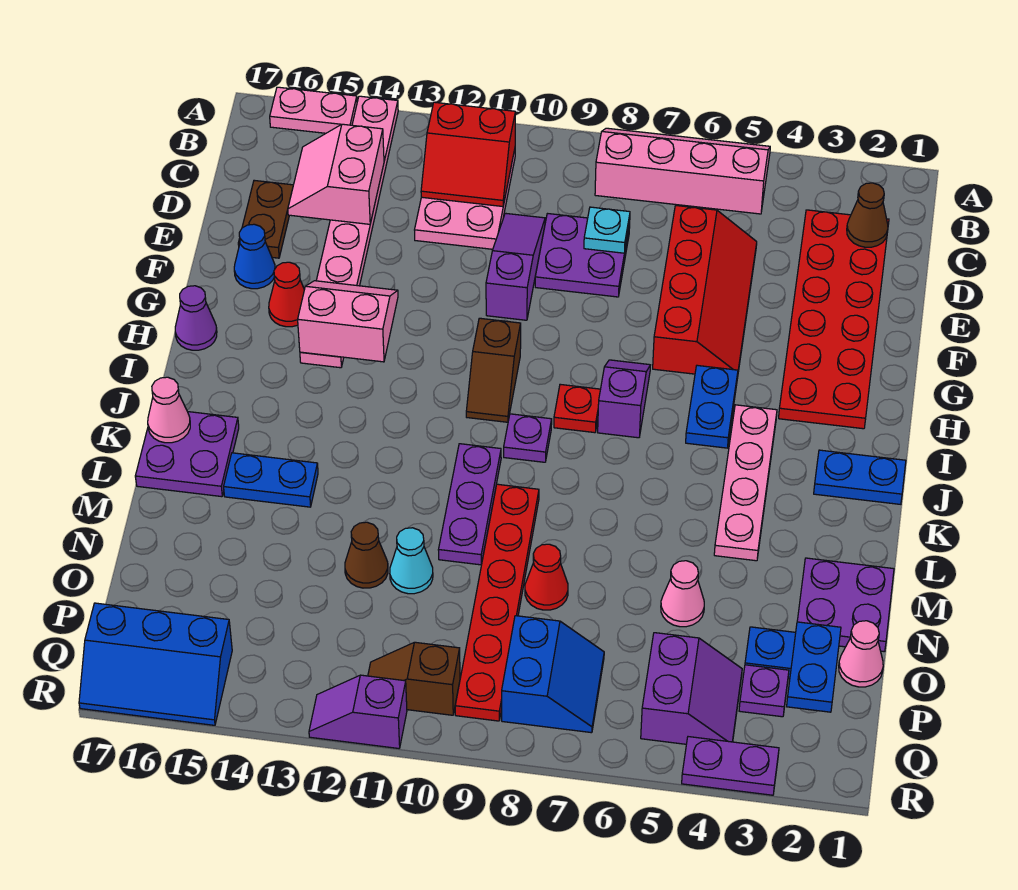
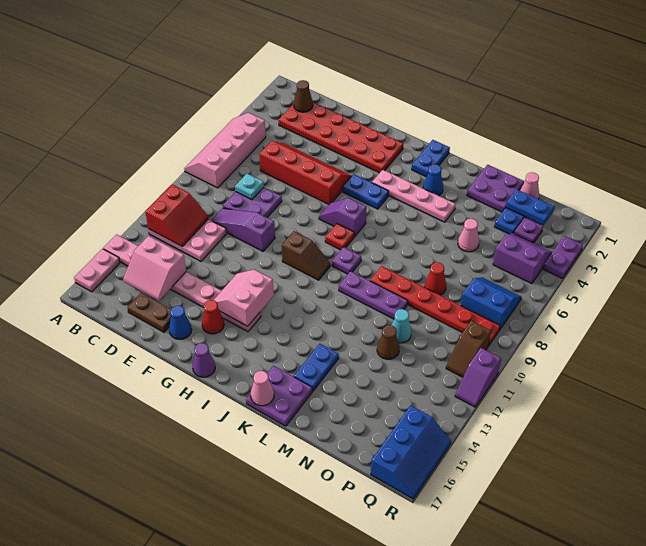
none -> blue cone K3 level 1

